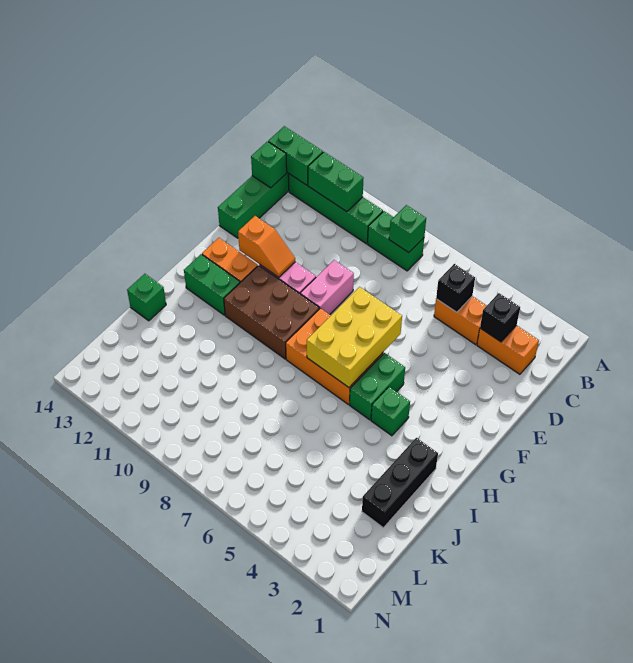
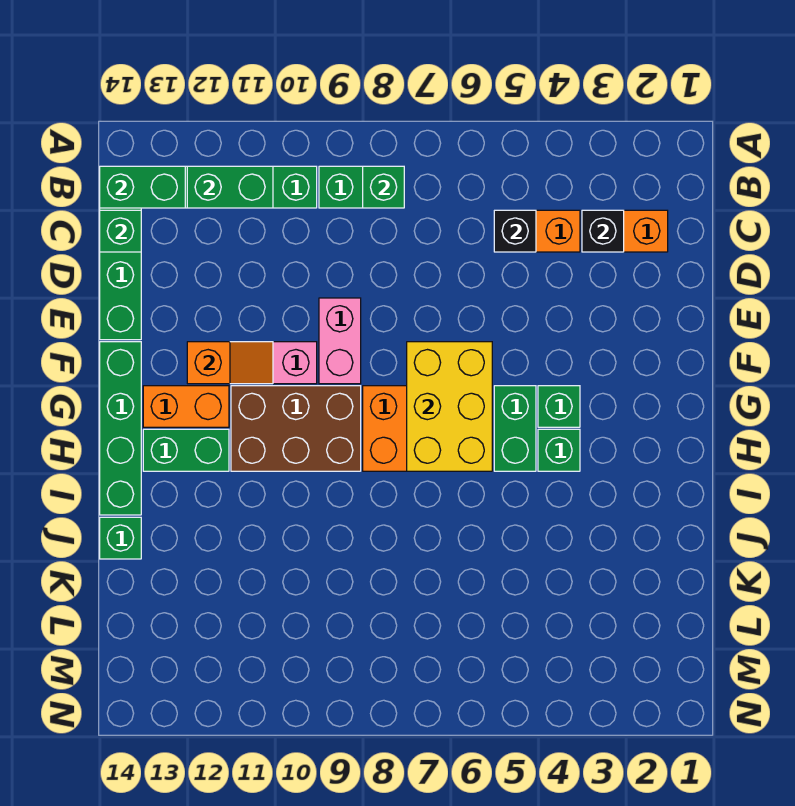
none -> green brick F14:I14 level 1
none -> green brick G4 level 1
black brick I2:K2 level 1 -> none

